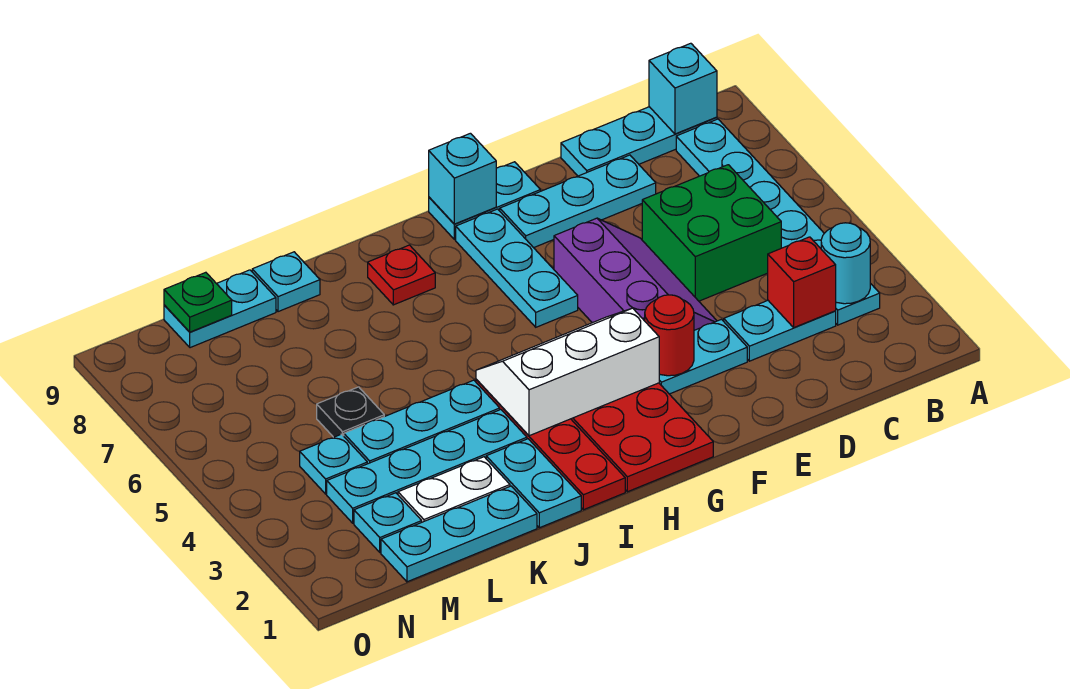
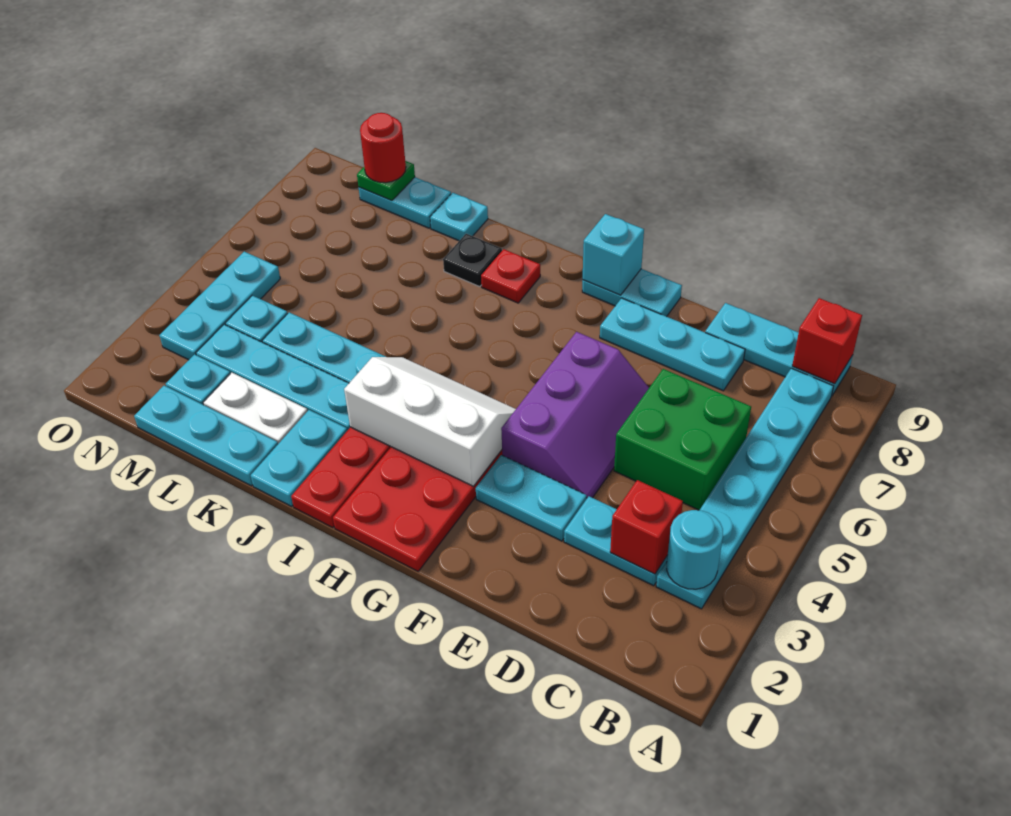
cyan brick B9 level 2 -> red brick B9 level 2
red round brick F3 level 2 -> red round brick M9 level 3
cyan plate G6:G8 level 1 -> cyan plate N3:N5 level 1
black plate L5 level 1 -> black plate J8 level 1

